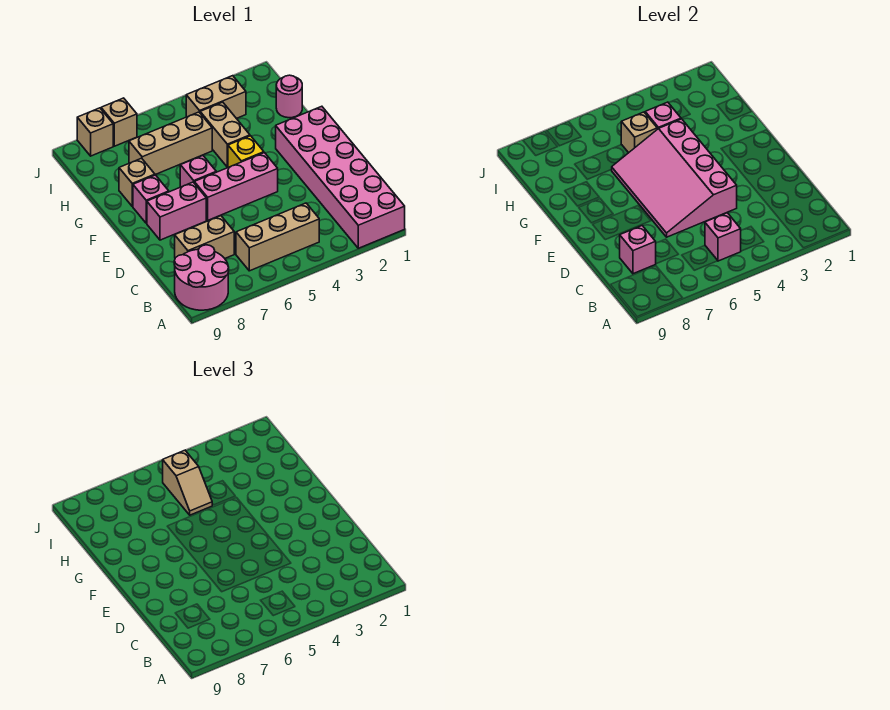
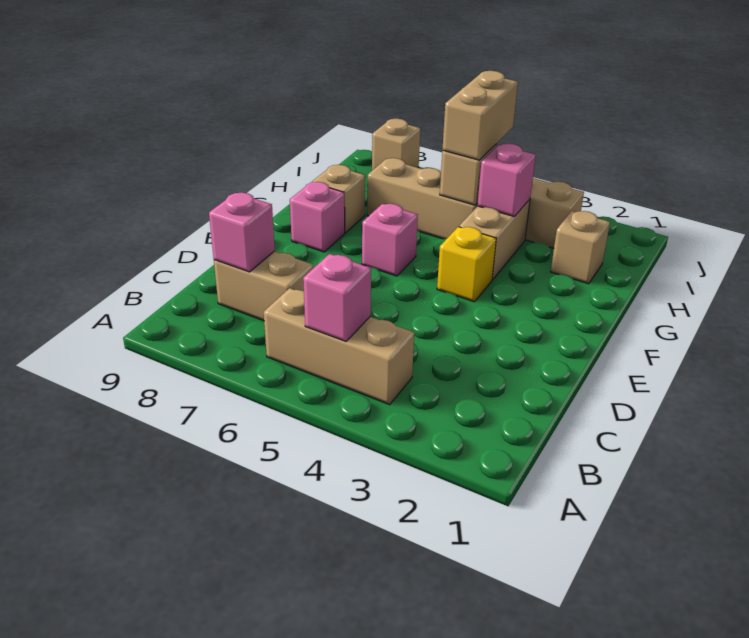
pink brick A1:F2 level 1 -> none
pink round brick A8:B9 level 1 -> none
pink slope D4:G6 level 2 top 4 -> none
pink brick E4:E6 level 1 -> none
pink brick E7:E8 level 1 -> none
pink round brick H1 level 1 -> none
tan slope H5:I5 level 3 top I -> tan brick H5:I5 level 3
tan brick J7 level 1 -> tan brick H2 level 1

